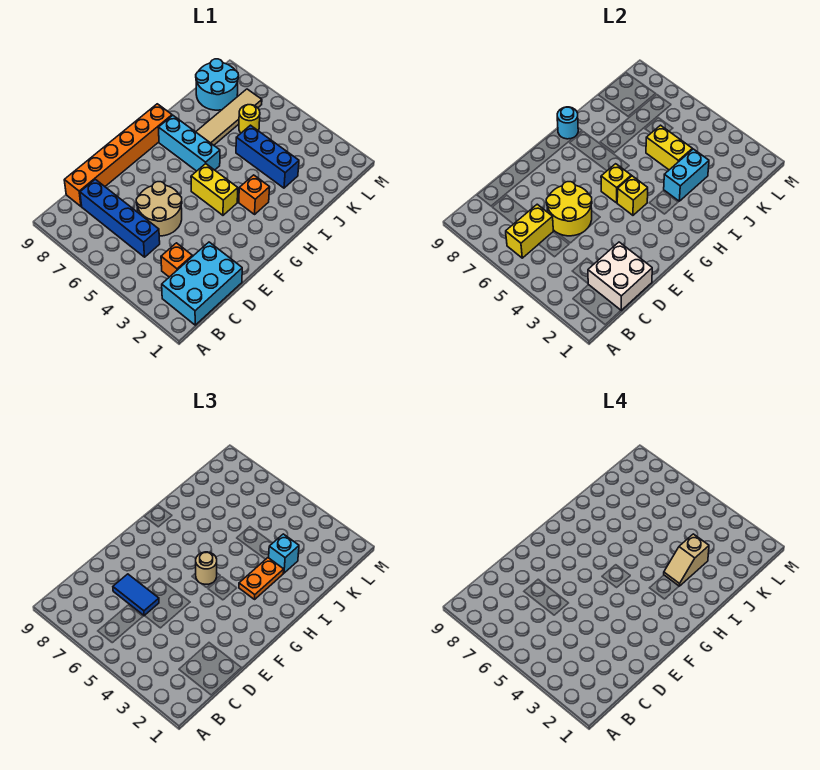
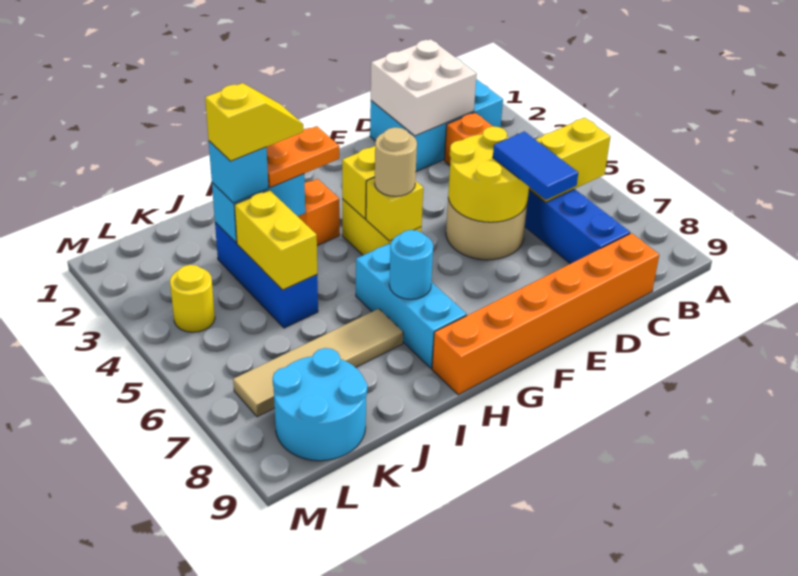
cyan round brick H9 level 2 -> cyan round brick H7 level 2
tan slope I3:J3 level 4 top J -> yellow slope I3:J3 level 4 top J
yellow round brick K6 level 1 -> yellow round brick L4 level 1

